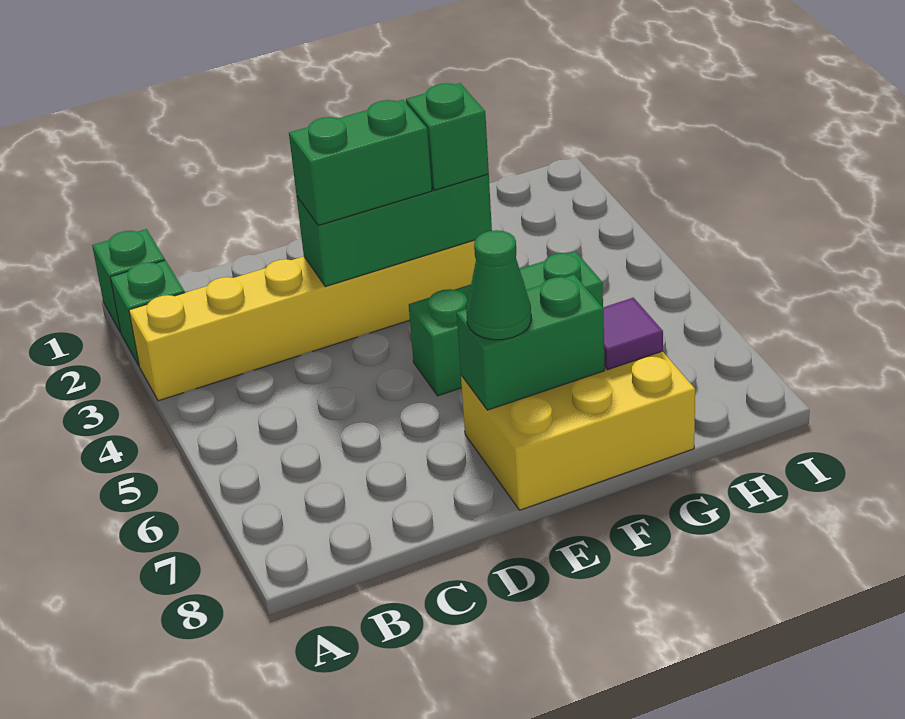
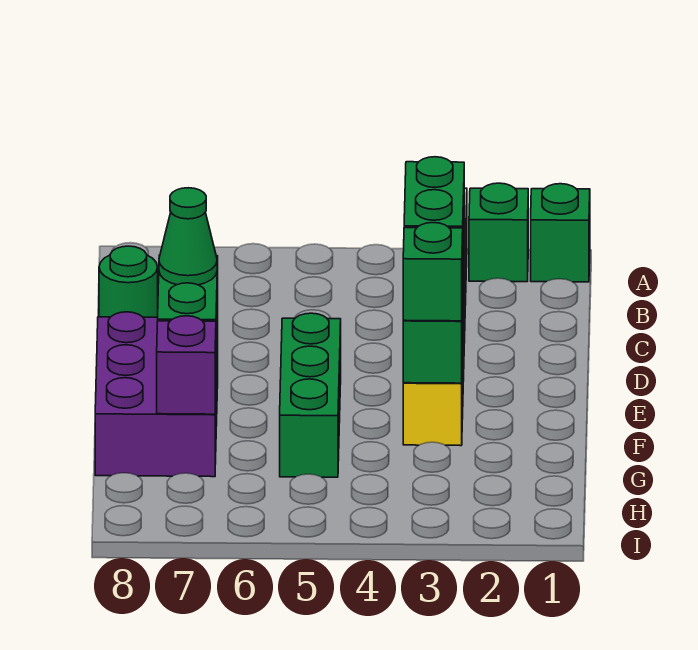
none -> green round brick C8 level 1
yellow brick E7:G8 level 1 -> purple brick E7:G8 level 1
purple tile G7 level 2 -> purple brick G7 level 2

